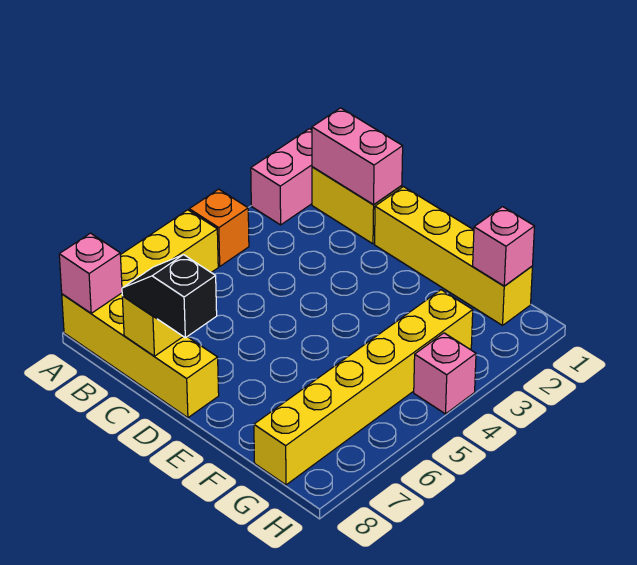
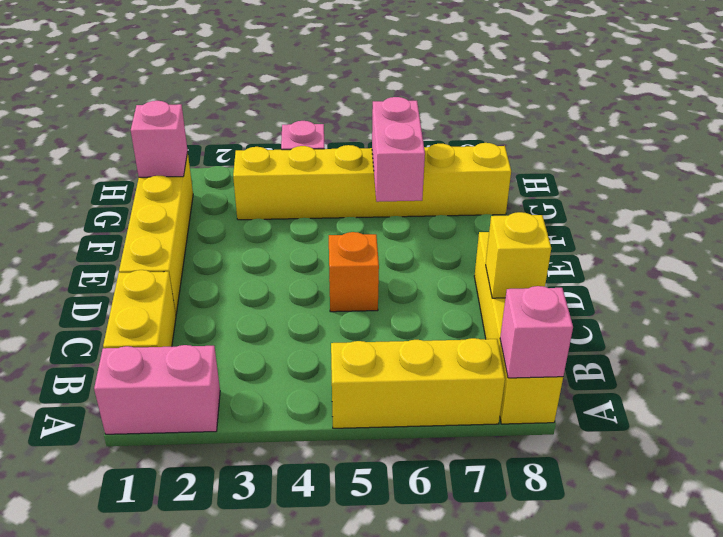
orange brick A4 level 1 -> orange brick D5 level 1
pink brick B1:C1 level 2 -> pink brick F6:G6 level 2
black slope C8:D8 level 3 top D -> none

